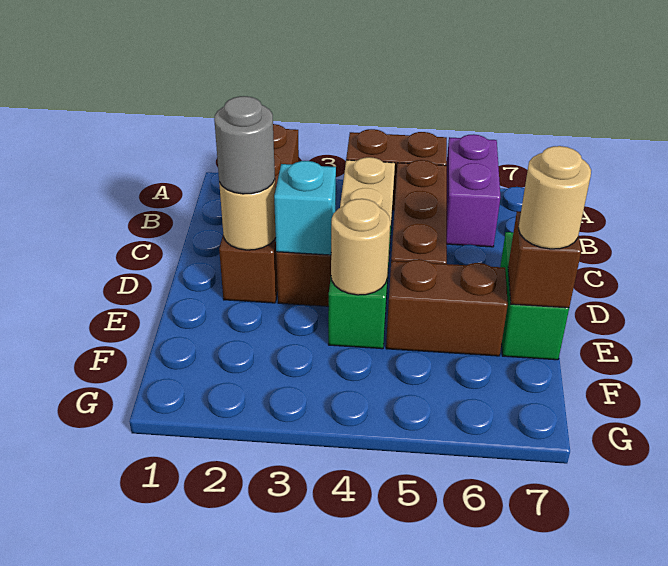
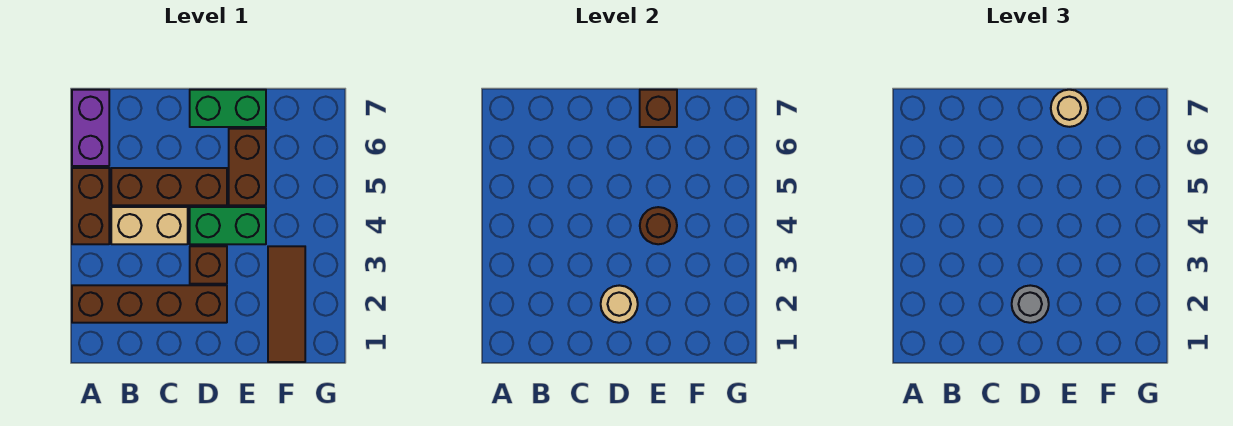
purple brick A6:B6 level 1 -> purple brick A6:A7 level 1
cyan brick D3 level 2 -> none
tan round brick E4 level 2 -> brown round brick E4 level 2
none -> brown tile F1:F3 level 1

